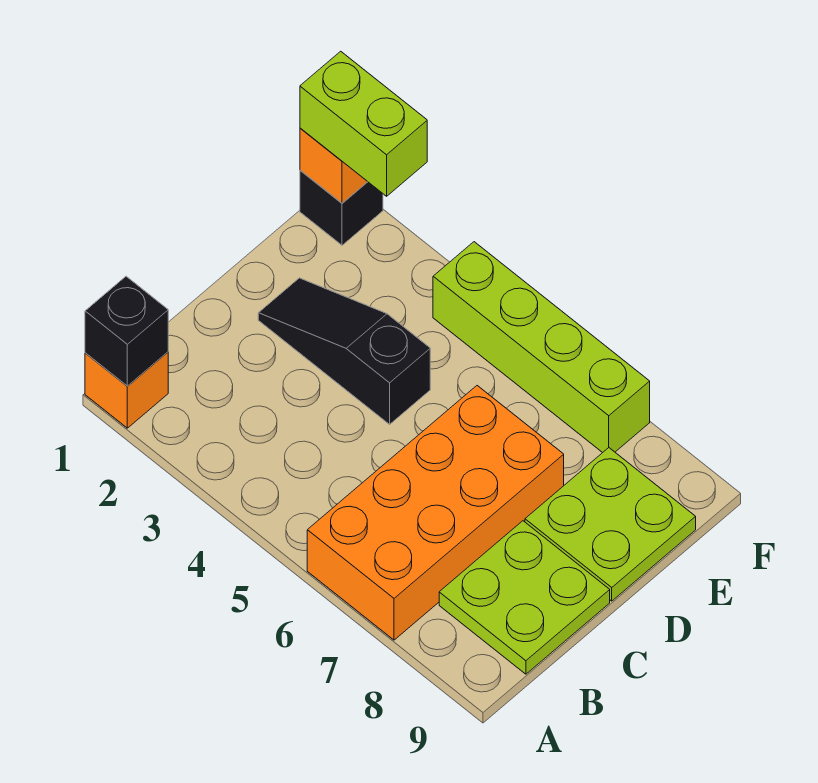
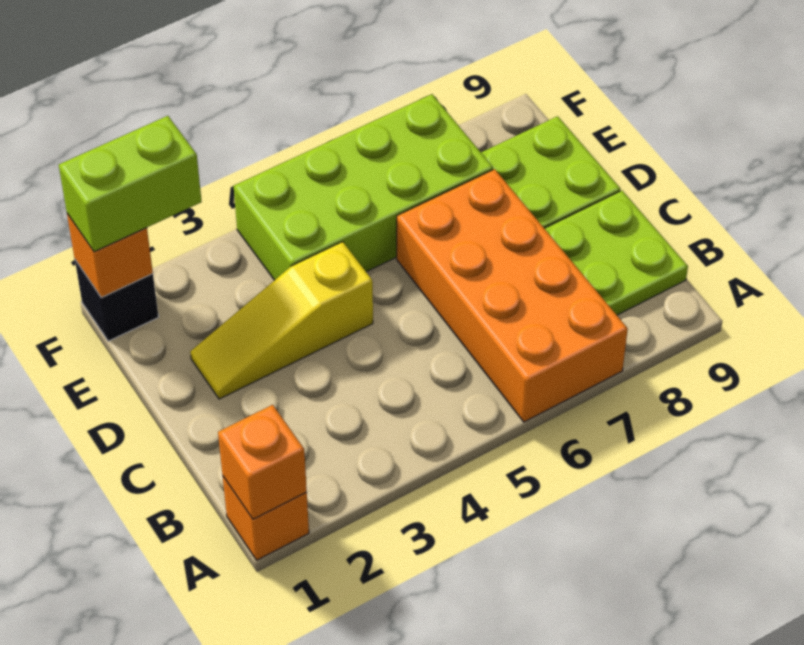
black brick A1 level 2 -> orange brick A1 level 2
black slope D2:D4 level 1 top 4 -> yellow slope D2:D4 level 1 top 4
lime brick F4:F7 level 1 -> lime brick E4:F7 level 1

